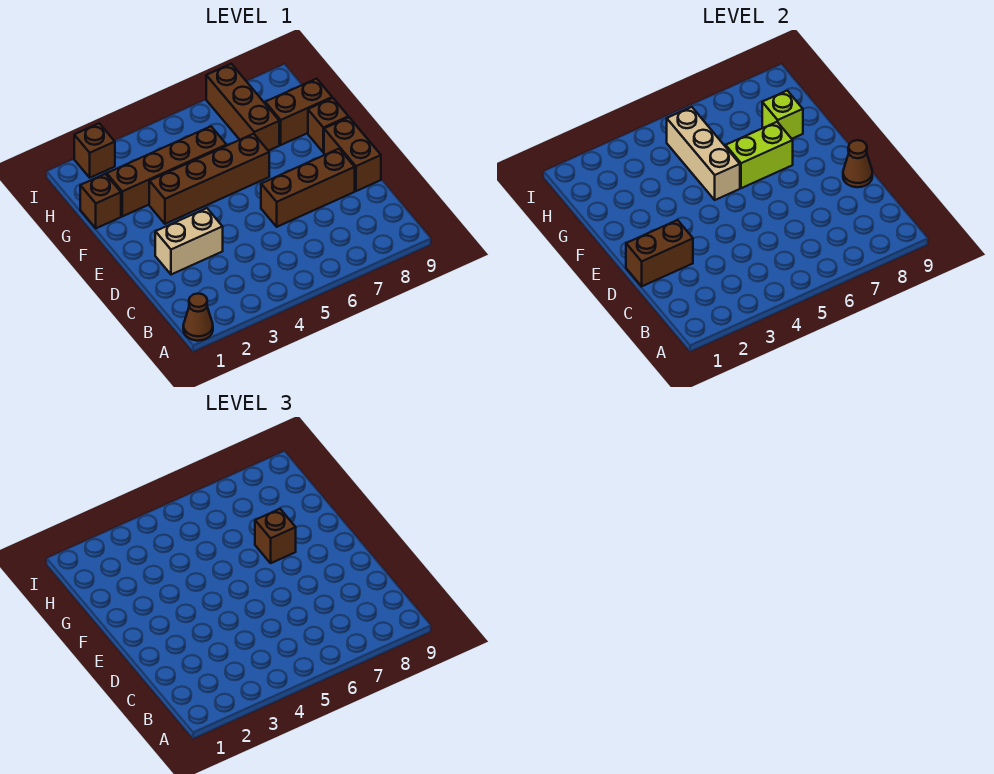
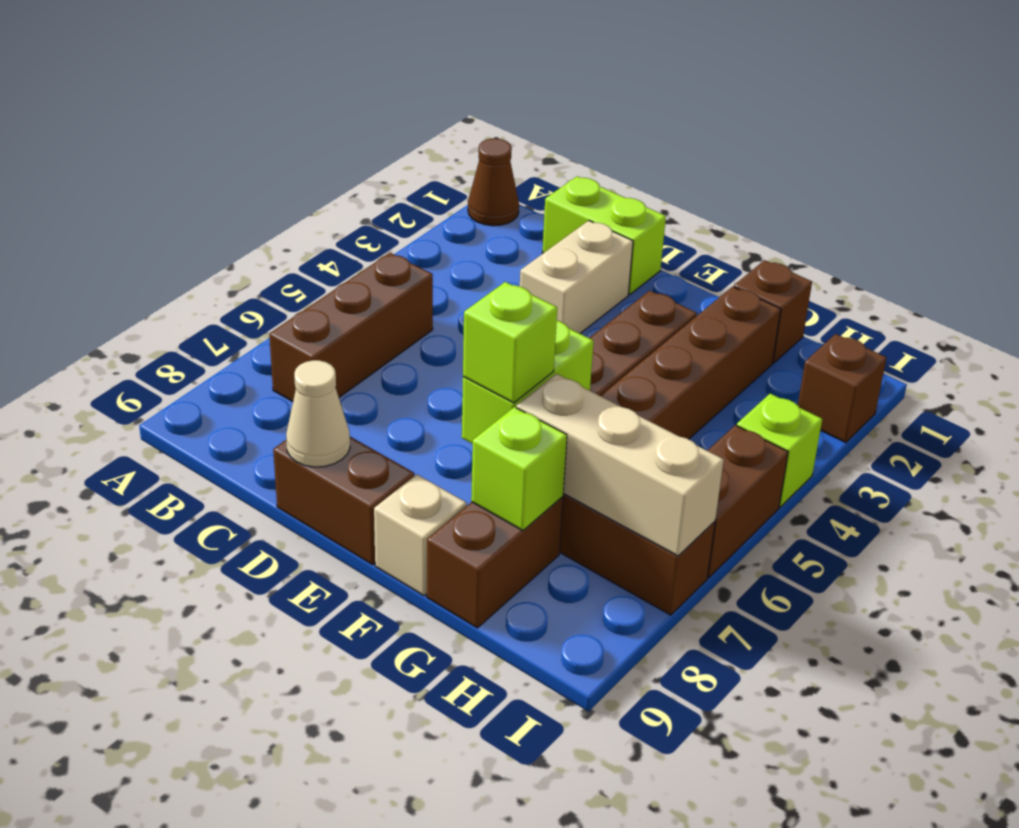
none -> lime brick C1:D1 level 1
brown brick D1:D2 level 2 -> brown brick I5:I6 level 1
brown brick D6:D8 level 1 -> brown brick B5:B7 level 1
brown cone D9 level 2 -> tan cone D9 level 2
tan brick F5:H5 level 2 -> tan brick G7:I7 level 2
brown brick F7 level 3 -> lime brick F7 level 3
brown brick F9 level 1 -> tan brick F9 level 1
none -> lime brick I4 level 1

